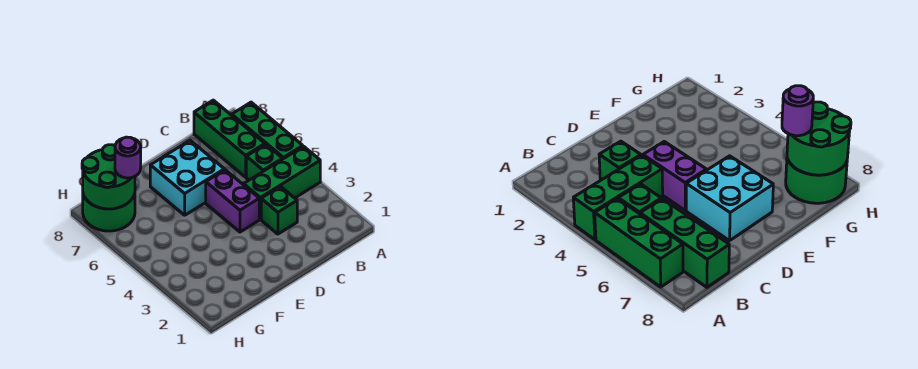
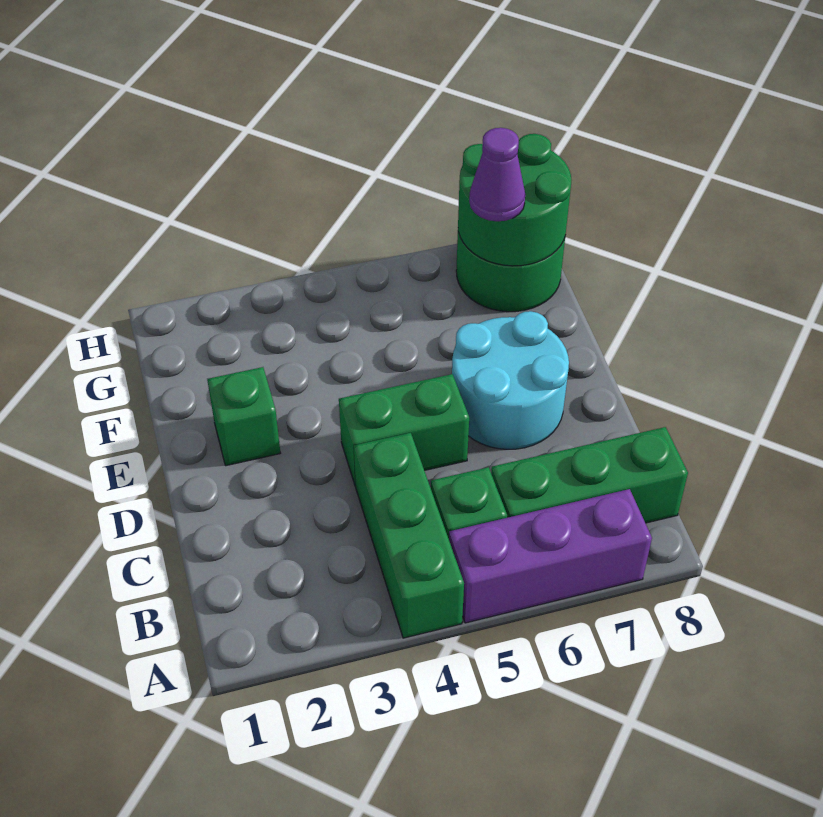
green brick A5:A7 level 1 -> purple brick A5:A7 level 1
green brick C3 level 1 -> green brick E2 level 1
purple brick D4:D5 level 1 -> green brick D4:D5 level 1
cyan brick D6:E7 level 1 -> cyan round brick D6:E7 level 1
purple round brick G7 level 3 -> purple cone G7 level 3

